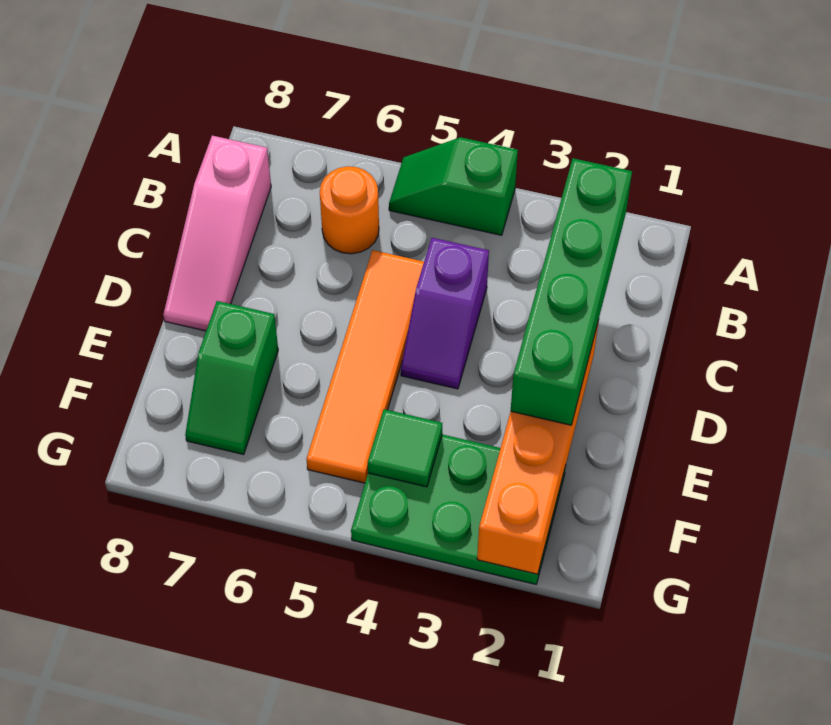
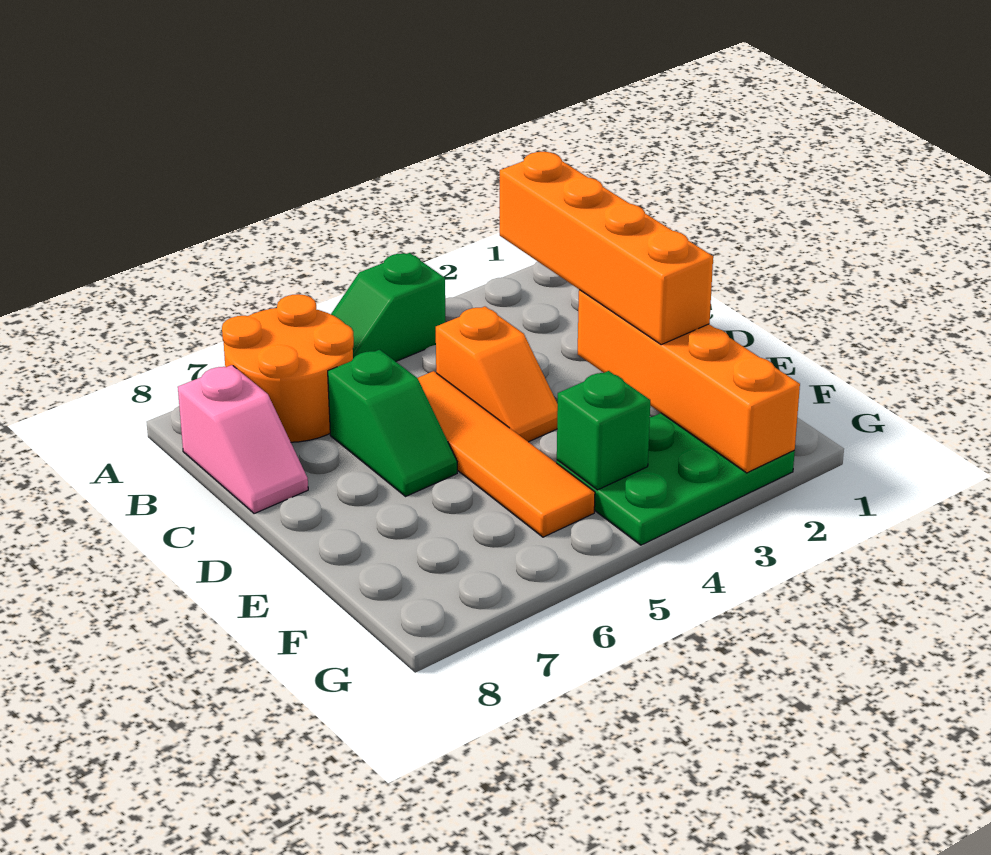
green brick B2:E2 level 3 -> orange brick B2:E2 level 3
orange round brick B6 level 1 -> orange round brick A6:B7 level 1
pink slope B8:D8 level 1 top B -> pink slope B8:C8 level 1 top B
purple slope C4:D4 level 1 top C -> orange slope C4:D4 level 1 top C
green slope E7:F7 level 1 top E -> green slope C6:D6 level 1 top C
green tile F4 level 2 -> green brick F4 level 2

